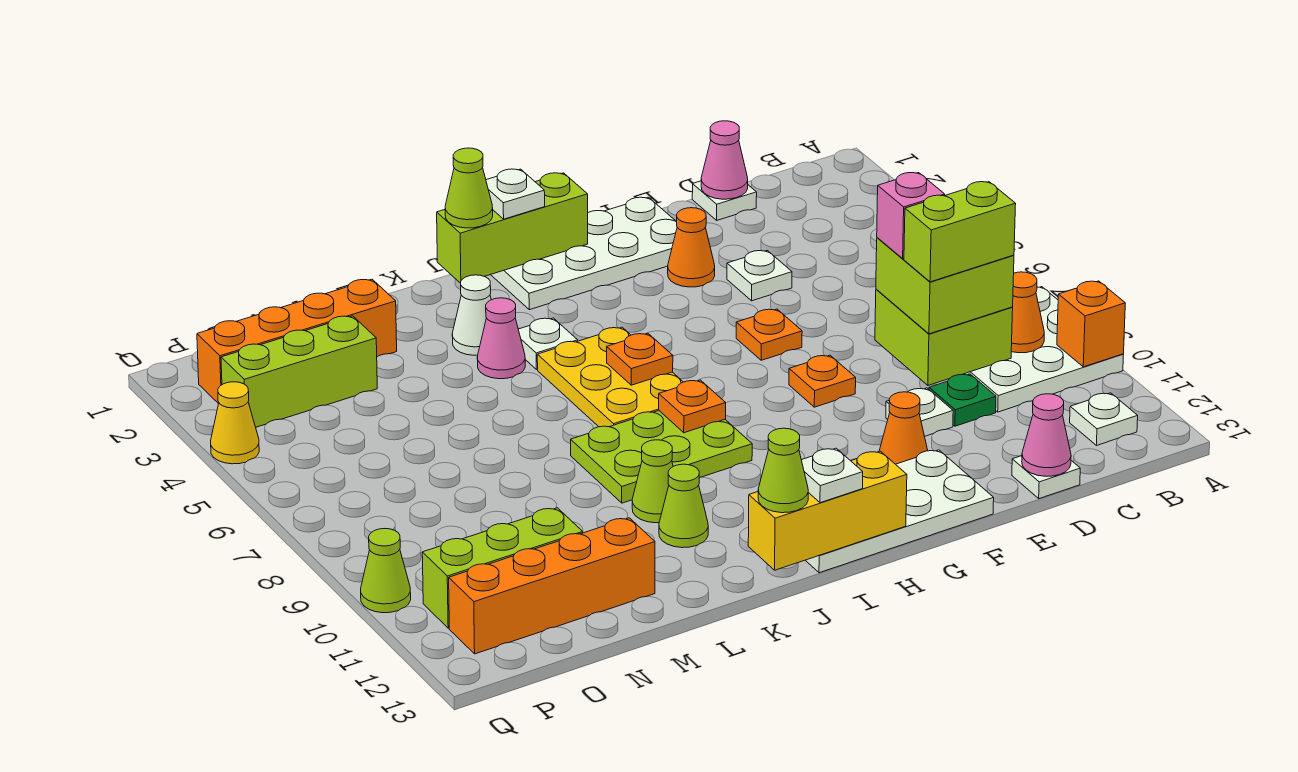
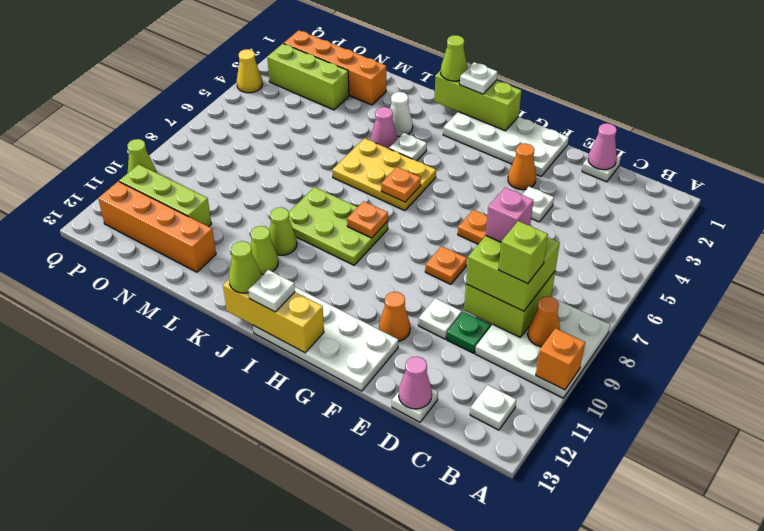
lime brick C9:D9 level 4 -> lime brick C9 level 4
yellow plate I5:J7 level 1 -> yellow plate I5:K6 level 1

